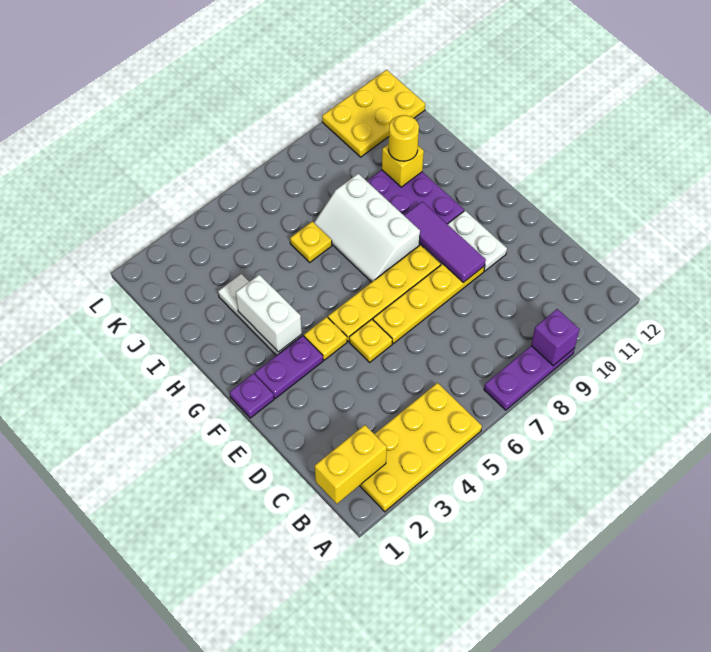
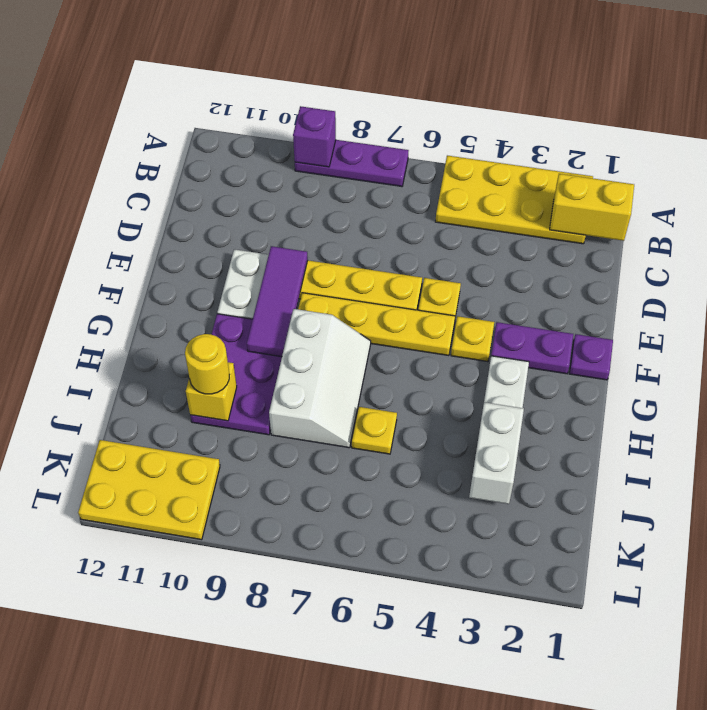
white brick G3:H3 level 2 -> white brick I3:J3 level 2

